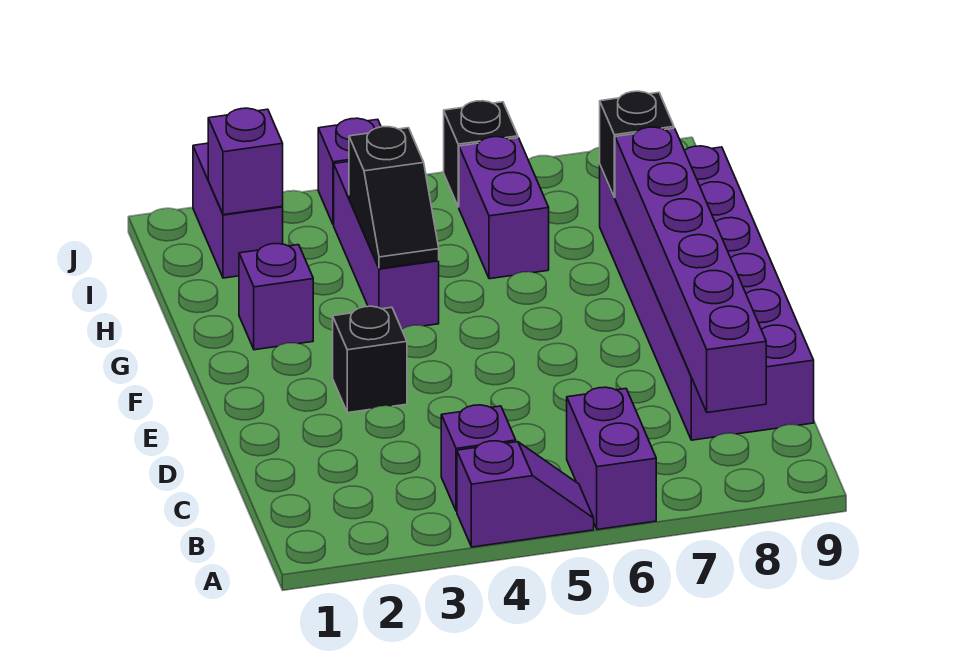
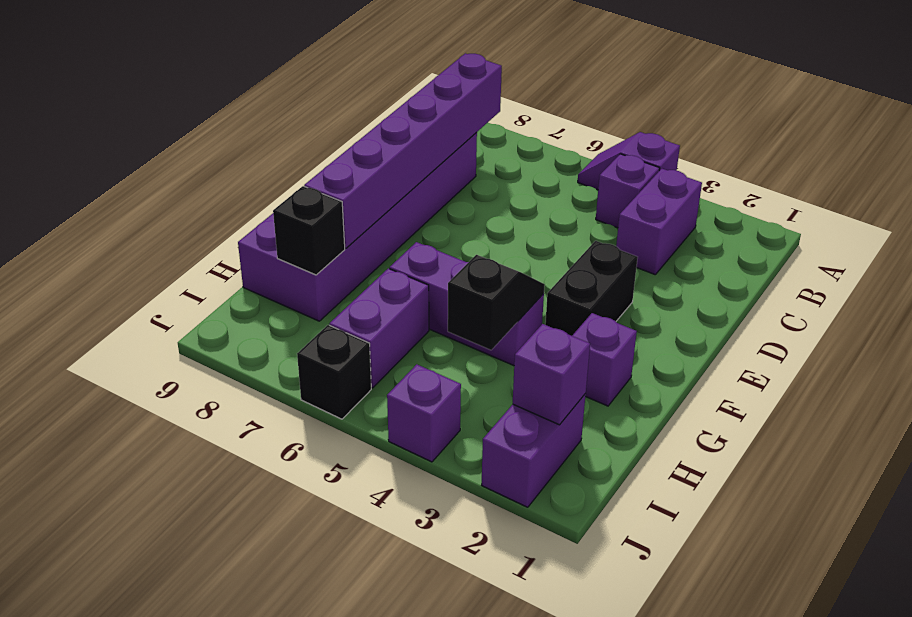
purple brick A6:B6 level 1 -> purple brick B3:C3 level 1
black brick E3 level 1 -> black brick E3:F3 level 1
purple brick G4:I4 level 1 -> purple brick G4:G6 level 1

